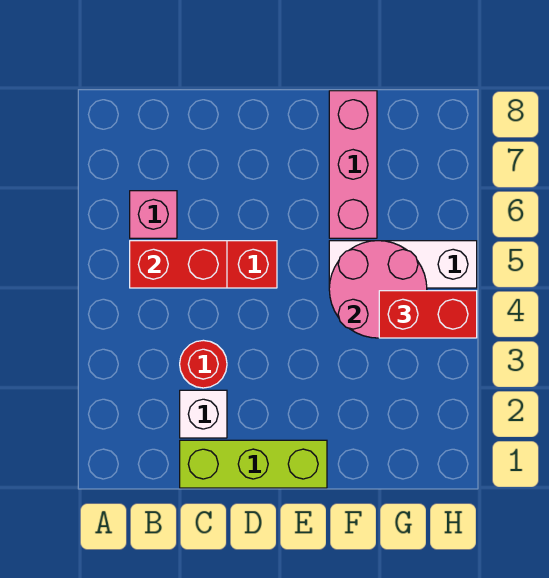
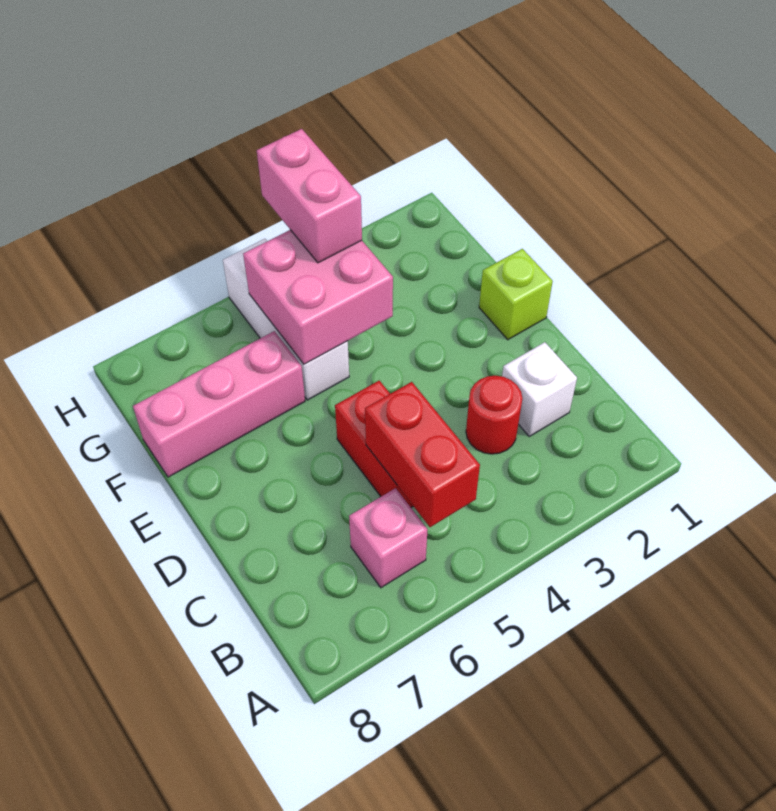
lime brick C1:E1 level 1 -> lime brick E1 level 1
pink round brick F4:G5 level 2 -> pink brick F4:G5 level 2
red brick G4:H4 level 3 -> pink brick G4:H4 level 3

